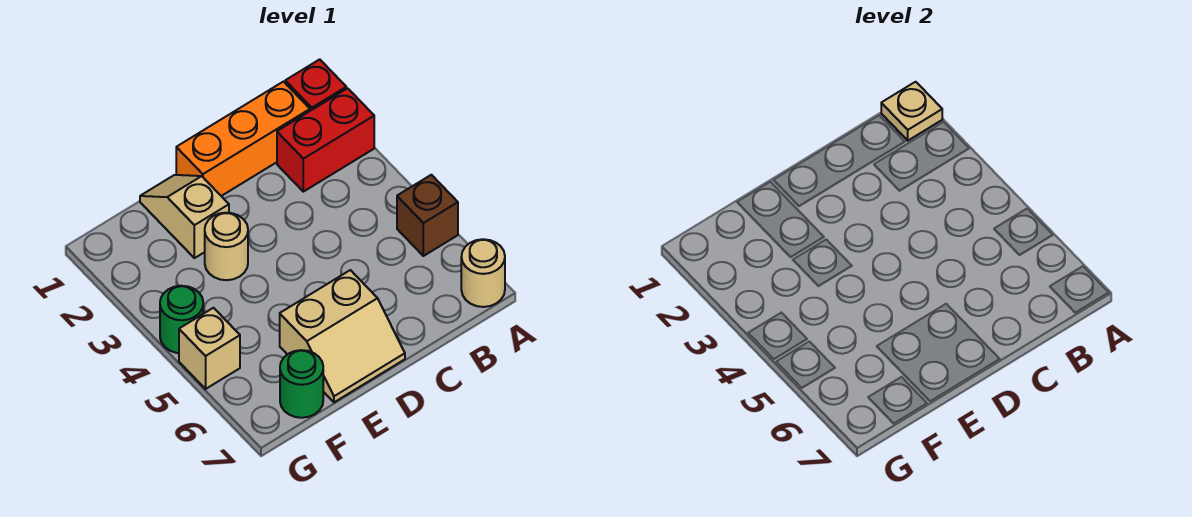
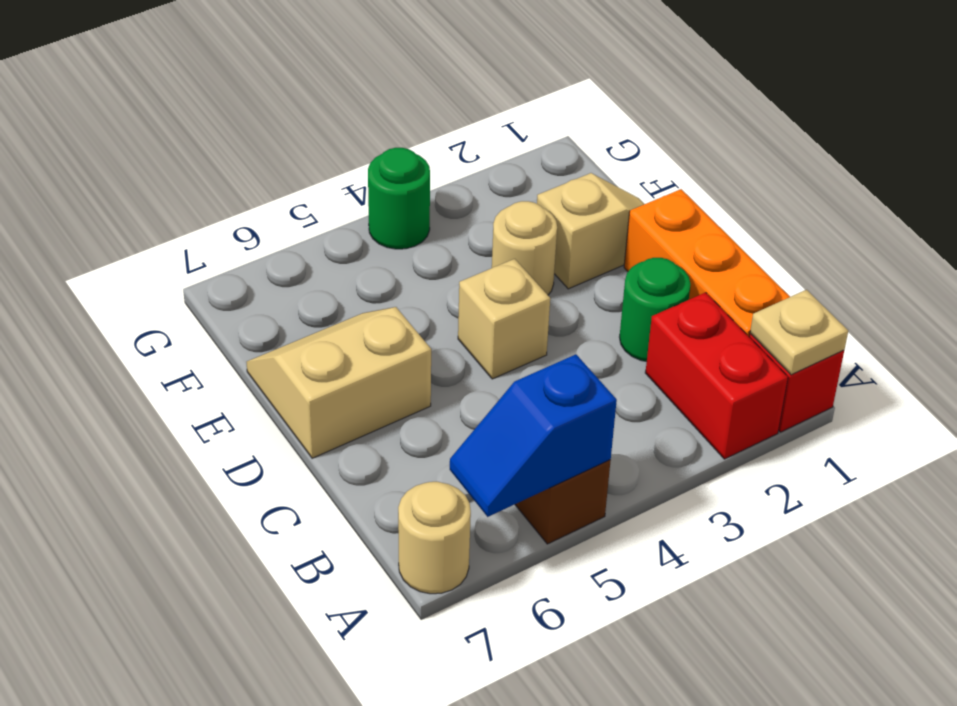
none -> blue slope A5:A6 level 2 top 5
tan slope D6:E7 level 1 top 6 -> tan slope D6:E7 level 1 top D
green round brick F7 level 1 -> green round brick C2 level 1
tan brick G5 level 1 -> tan brick D4 level 1

